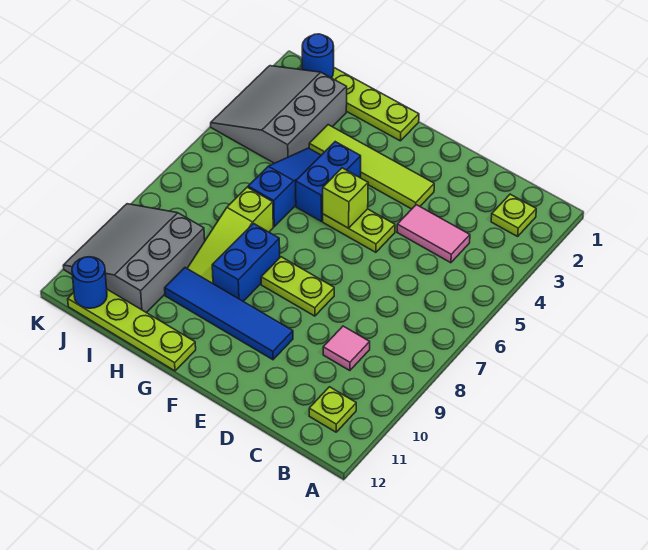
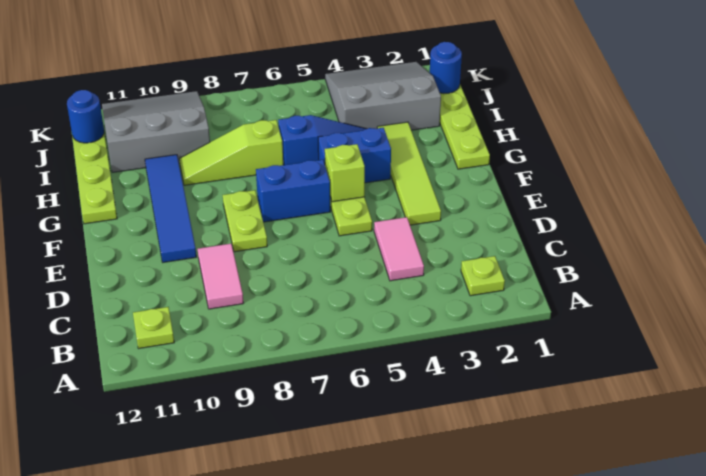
pink tile C9 level 1 -> pink tile C9:D9 level 1
blue brick G8:G9 level 1 -> blue brick F6:F7 level 1

